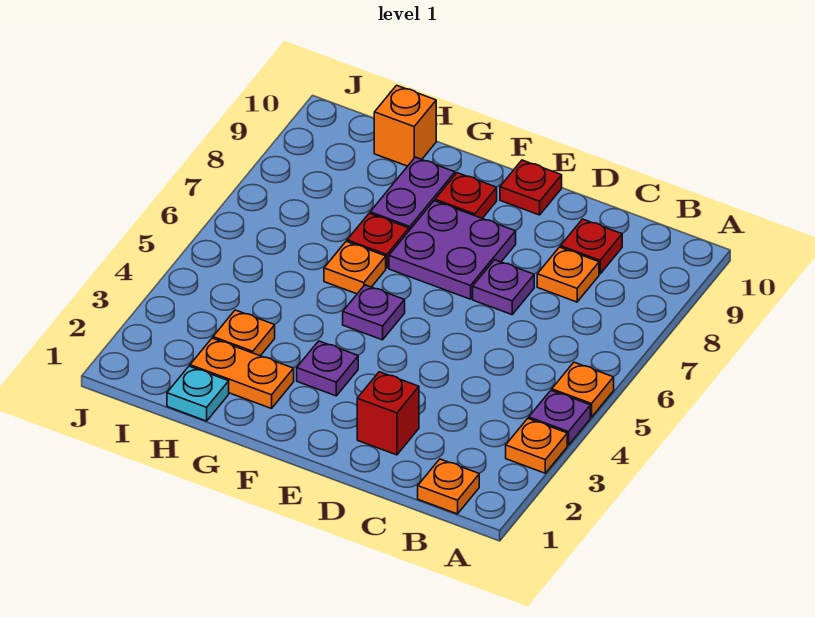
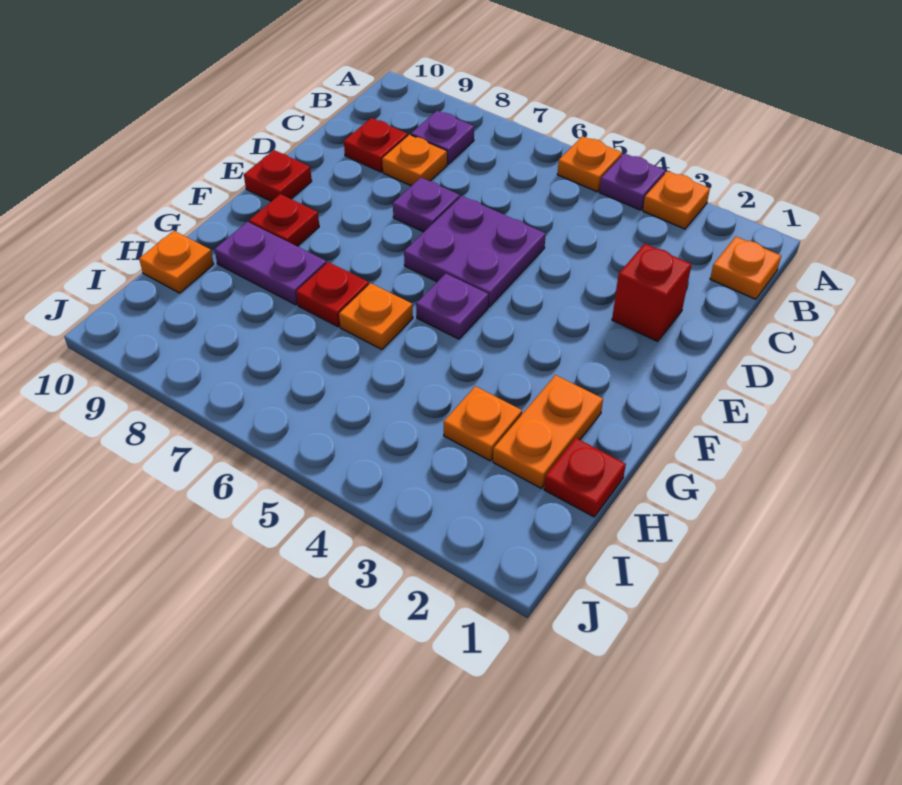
purple plate E7:F8 level 1 -> purple plate D5:E6 level 1
purple plate F3 level 1 -> purple plate B8 level 1
cyan plate H1 level 1 -> red plate H1 level 1
orange brick H10 level 1 -> orange plate H10 level 1

